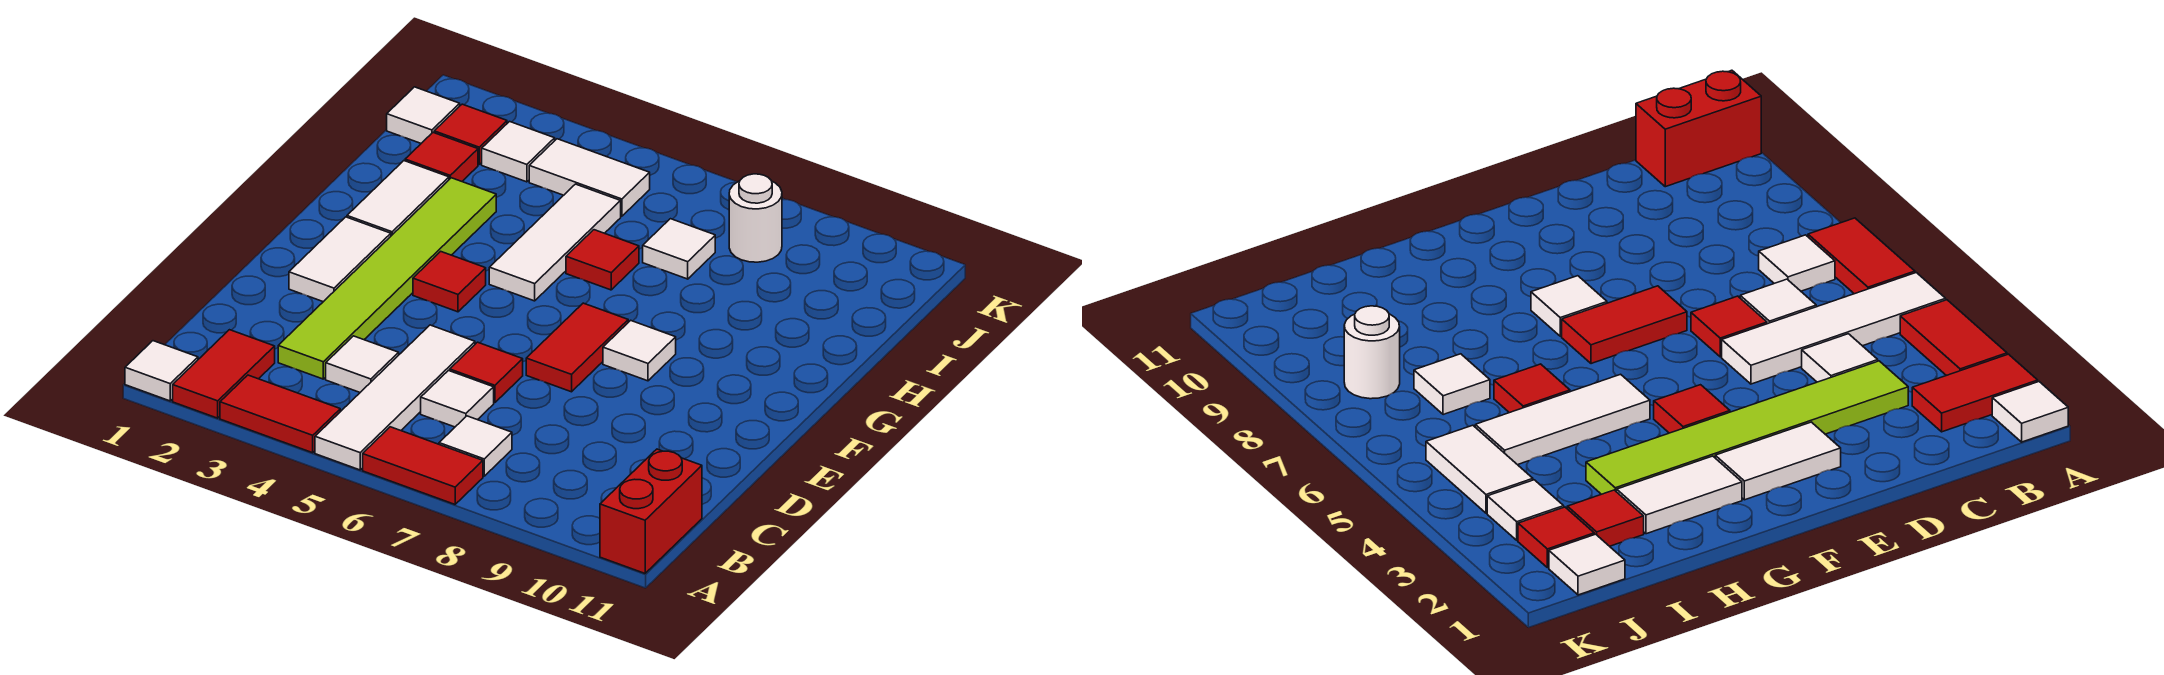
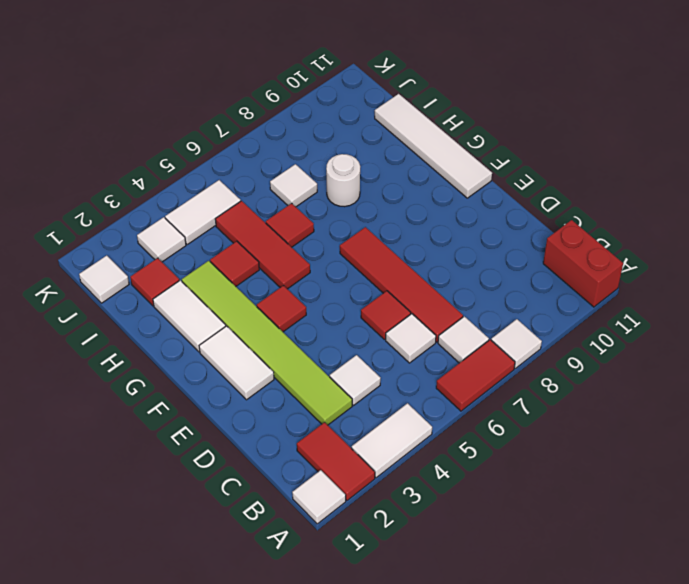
red tile A3:A4 level 1 -> white tile A3:A4 level 1
white tile A5:D5 level 1 -> white tile F11:I11 level 1
red tile E7:F7 level 1 -> red tile C7:F7 level 1
white tile F8 level 1 -> white tile A8 level 1
white tile G5:I5 level 1 -> red tile G5:I5 level 1
red tile J2 level 1 -> red tile H4 level 1
white round brick J8 level 1 -> white round brick H8 level 1

